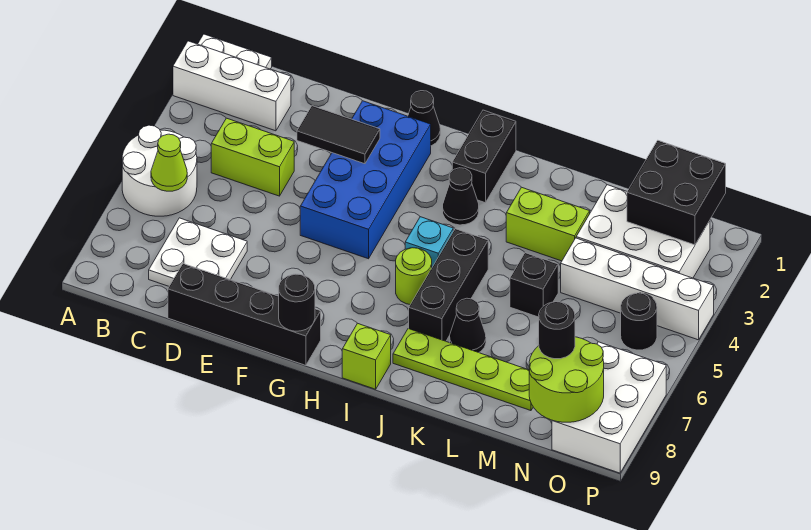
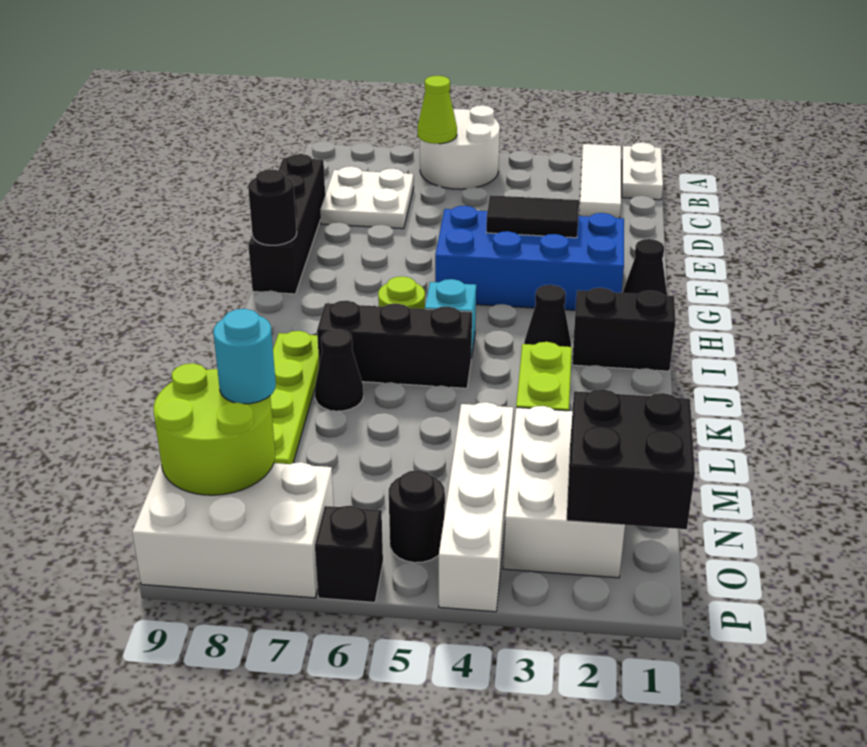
white brick A2:C2 level 1 -> white tile A2:C2 level 1
lime brick C4:D4 level 1 -> none
black tile E3:F3 level 2 -> black tile F3:F4 level 2
lime brick I9 level 1 -> none
black brick L5 level 1 -> black brick P6 level 1
black round brick N8 level 3 -> cyan round brick N8 level 3

